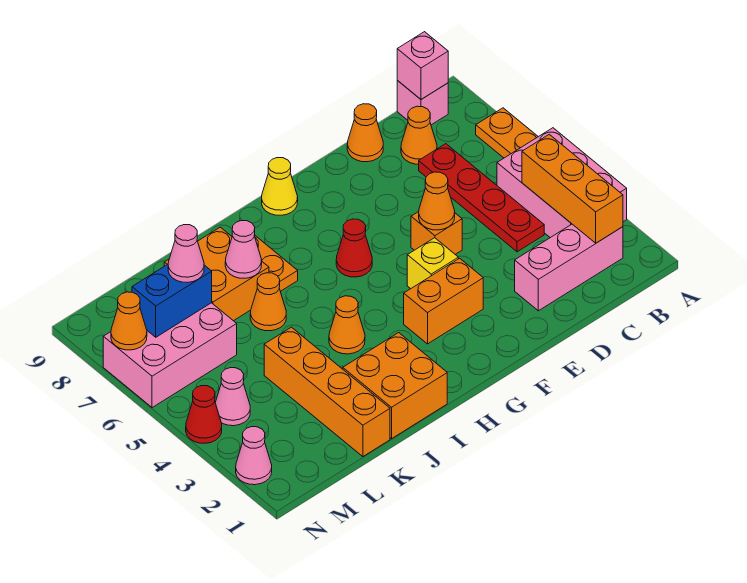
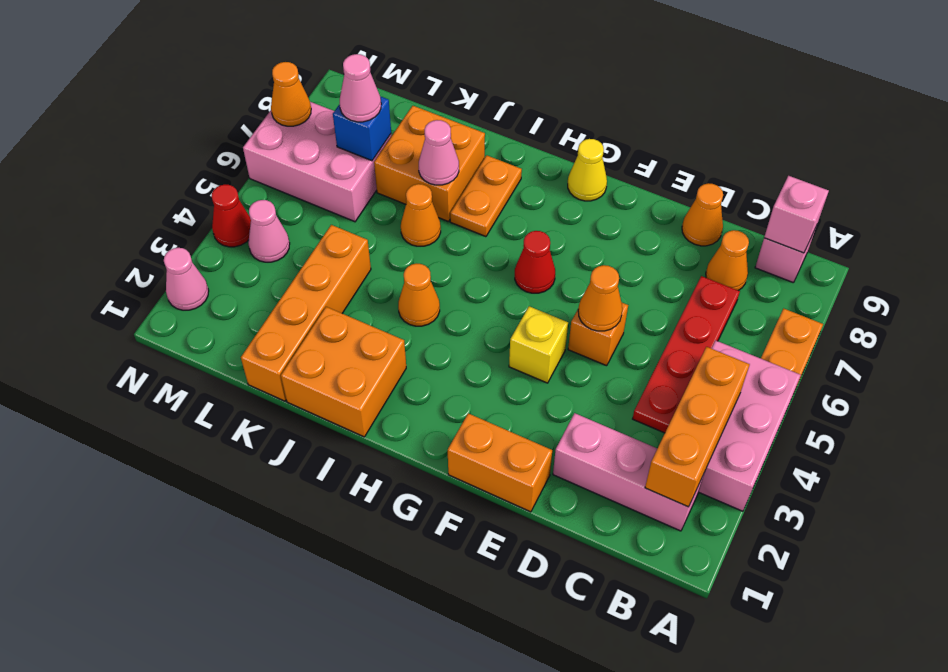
orange brick F3:G3 level 1 -> orange brick E1:F1 level 1
blue brick L7:M7 level 2 -> blue brick L7 level 2

